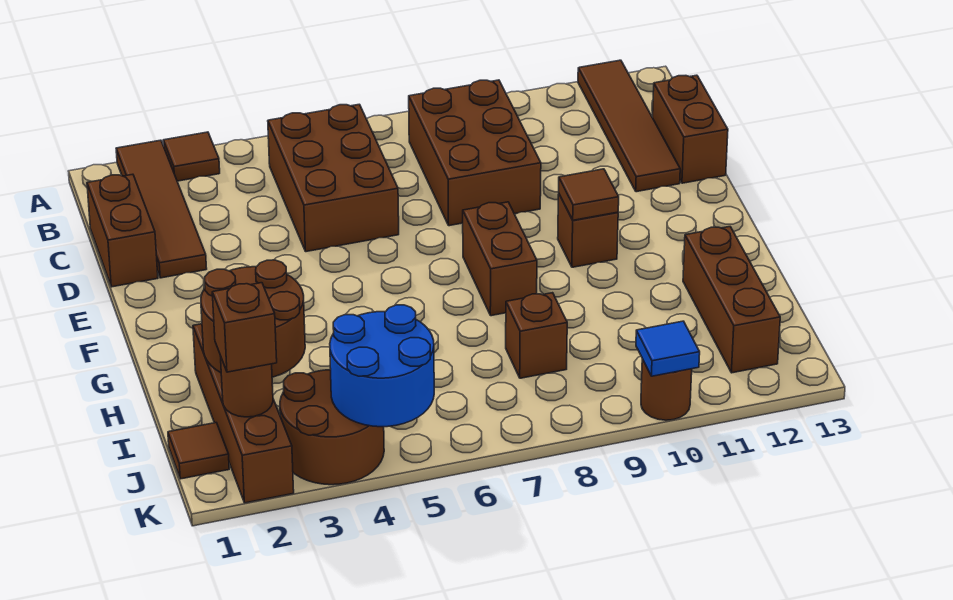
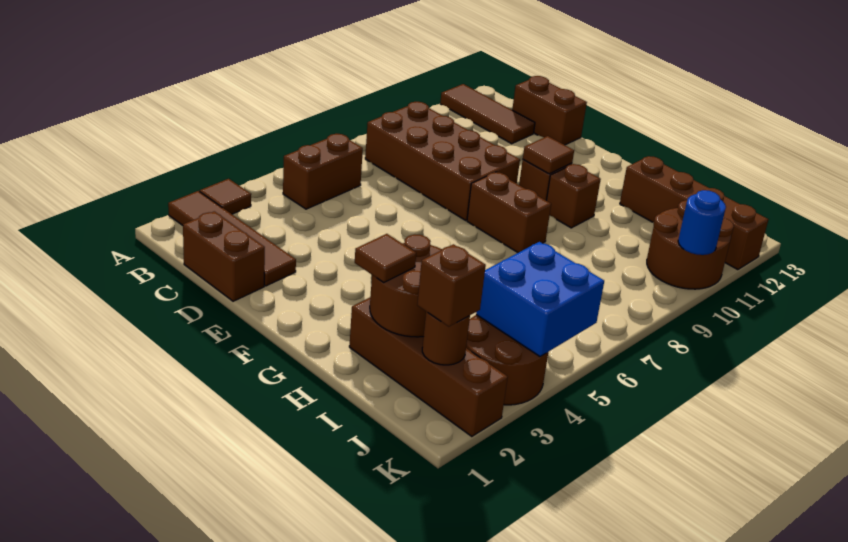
brown tile A12:D12 level 1 -> brown tile A12:C12 level 1
brown brick B5:D6 level 1 -> brown brick B5:B6 level 1
brown brick B8:D9 level 1 -> brown brick B8:E9 level 1
brown brick H12:J12 level 1 -> brown brick H12:K12 level 1
brown brick I8 level 1 -> brown brick G10 level 1
brown tile J1 level 1 -> brown tile H2 level 3
blue round brick J4:K5 level 2 -> blue brick J4:K5 level 2
brown round brick K10 level 1 -> brown round brick J10:K11 level 1
blue tile K10 level 2 -> blue round brick K10 level 2

